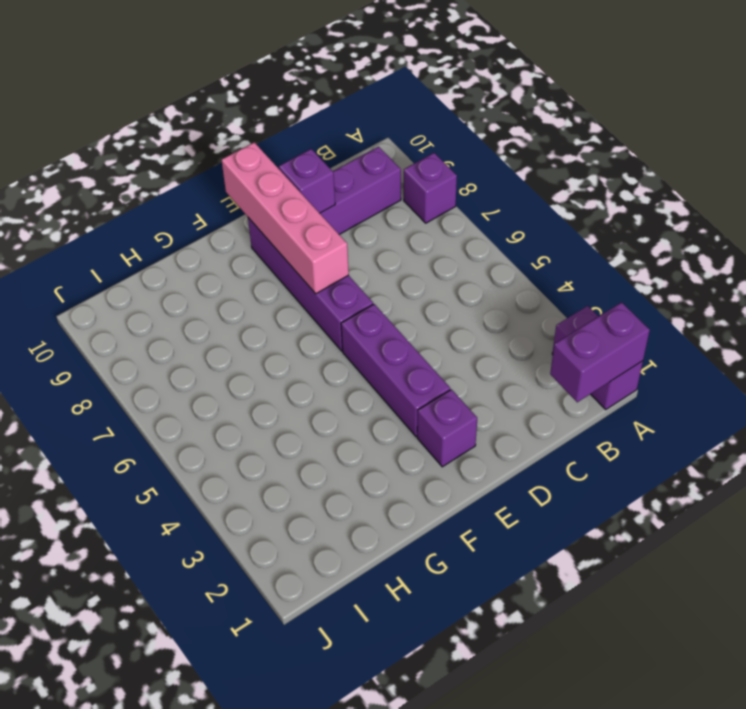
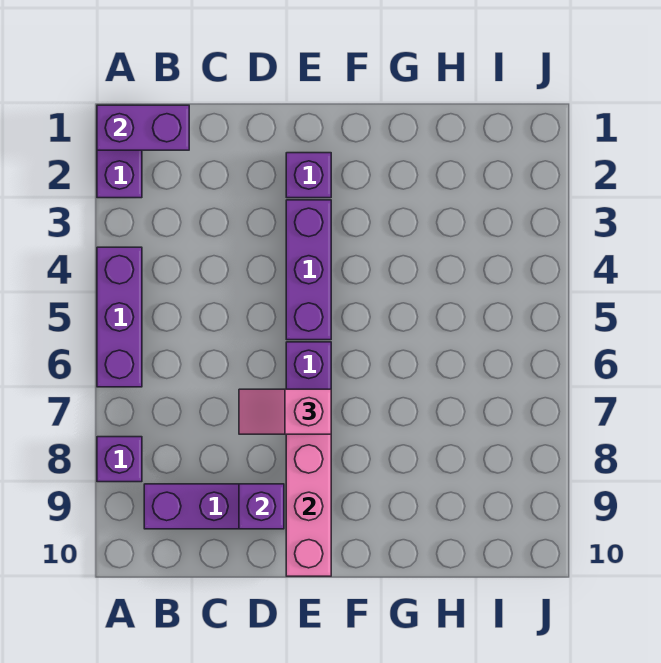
none -> purple brick A4:A6 level 1
none -> pink slope D7:E7 level 3 top E

